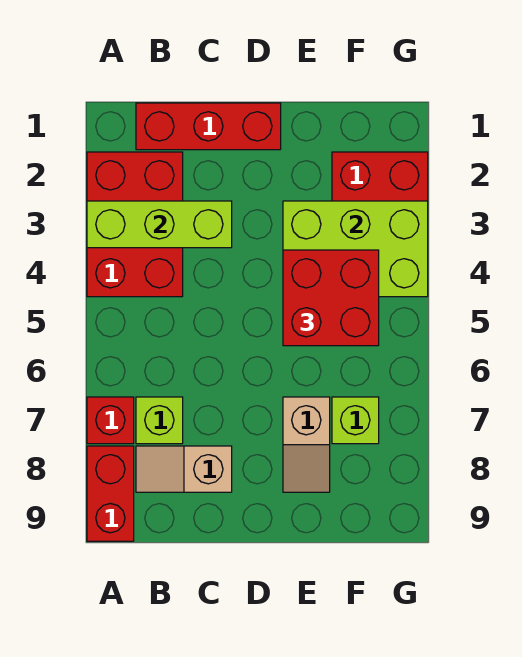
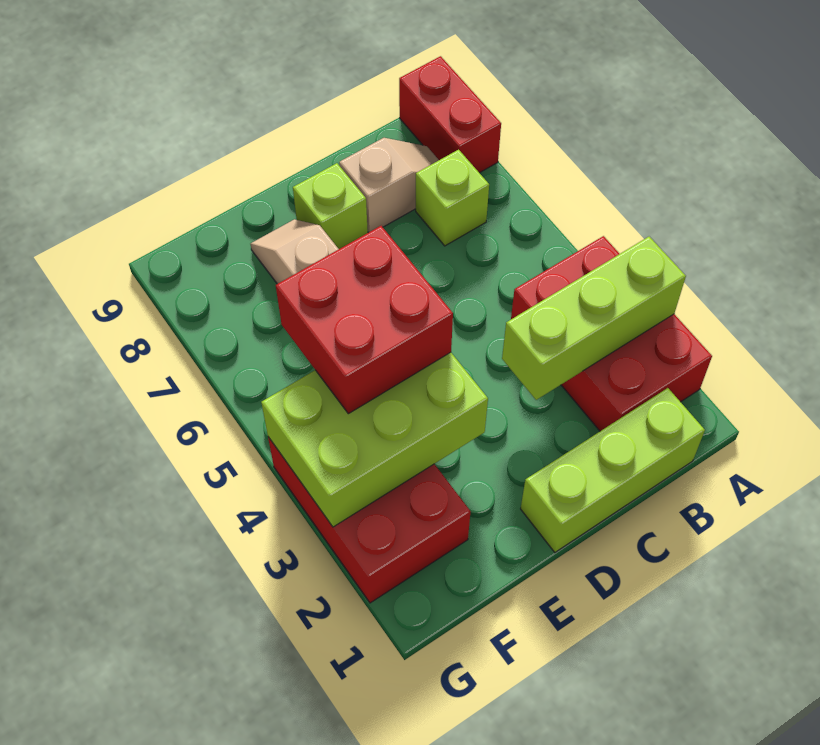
red brick A7 level 1 -> none
red brick B1:D1 level 1 -> lime brick B1:D1 level 1
lime brick F7 level 1 -> lime brick D8 level 1

